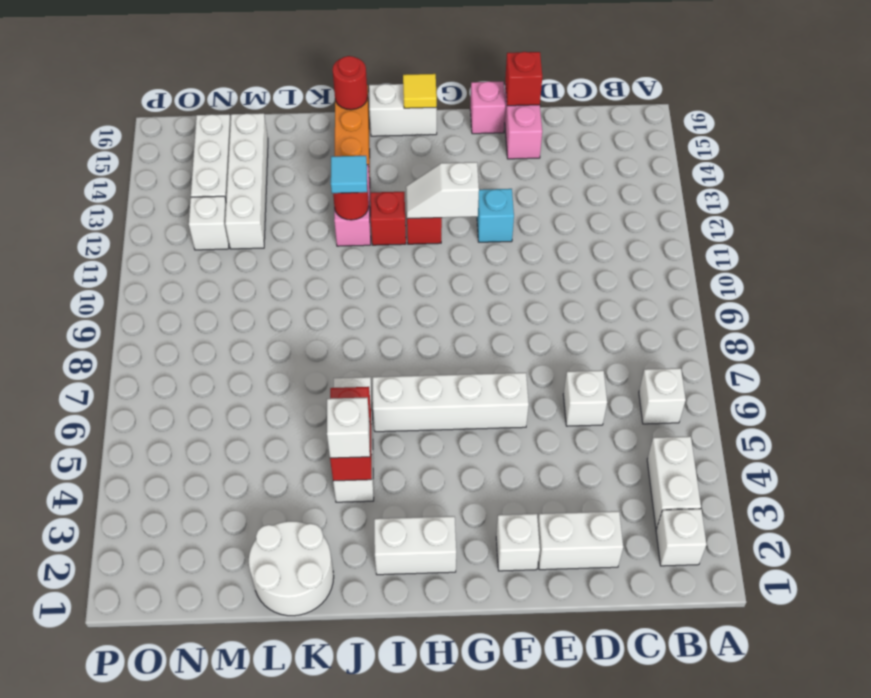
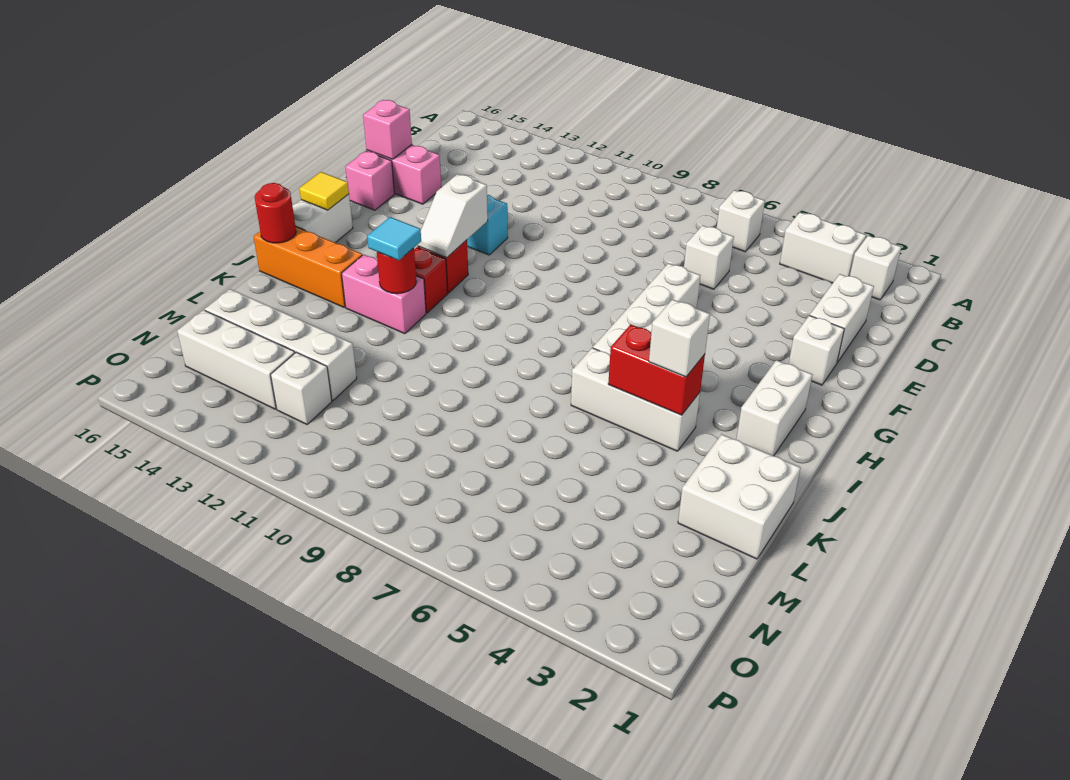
red brick E16 level 2 -> pink brick E16 level 2
white round brick K1:L2 level 1 -> white brick K1:L2 level 1

